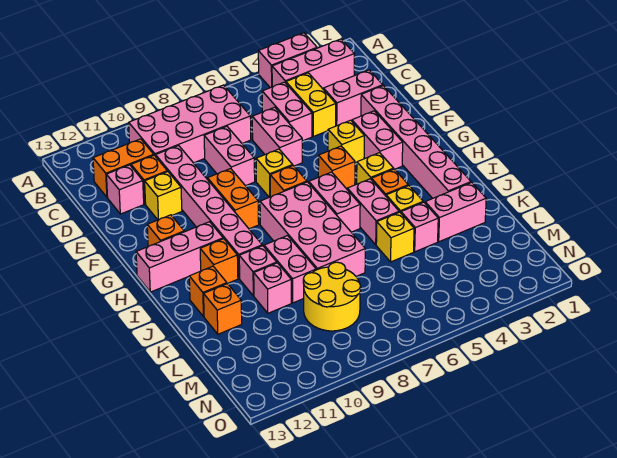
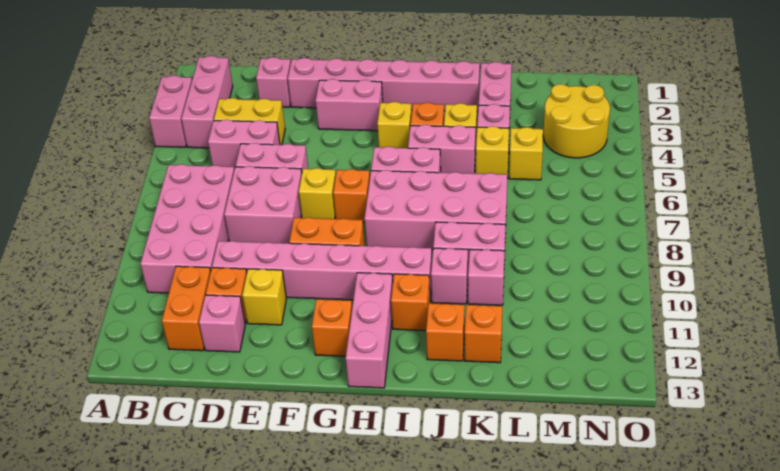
pink brick D2:D3 level 1 -> pink brick D2 level 1
pink brick D8:E8 level 1 -> pink brick D7:E8 level 1
yellow brick F4 level 1 -> yellow brick L5 level 1
orange brick G5 level 1 -> none
yellow round brick L8:M9 level 1 -> yellow round brick M3:N4 level 1

